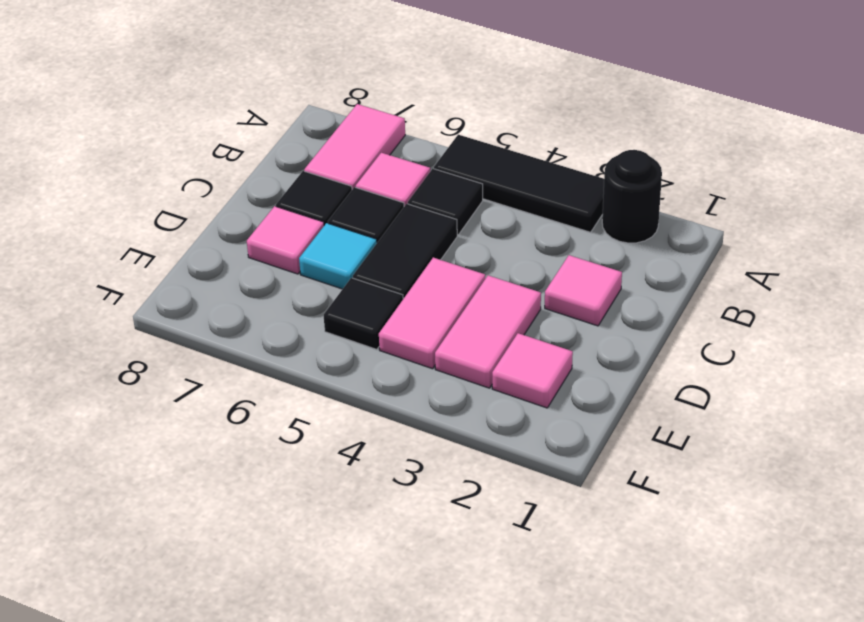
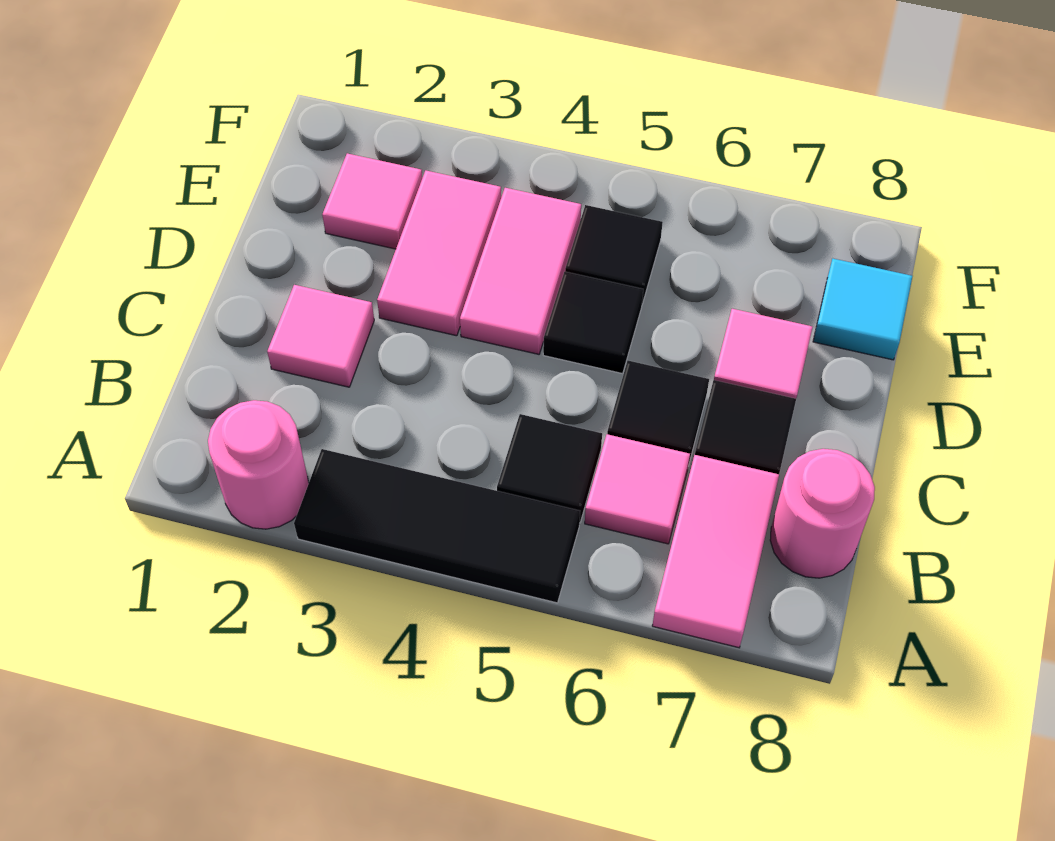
black round brick A2 level 1 -> pink round brick A2 level 1
none -> pink round brick B8 level 1
black tile C5:D5 level 1 -> black tile D5 level 1
cyan tile D6 level 1 -> cyan tile E8 level 1

